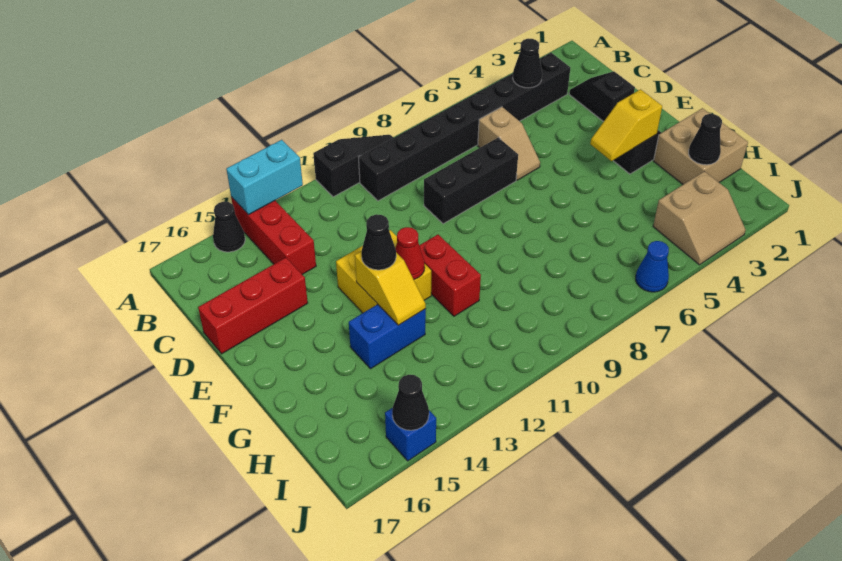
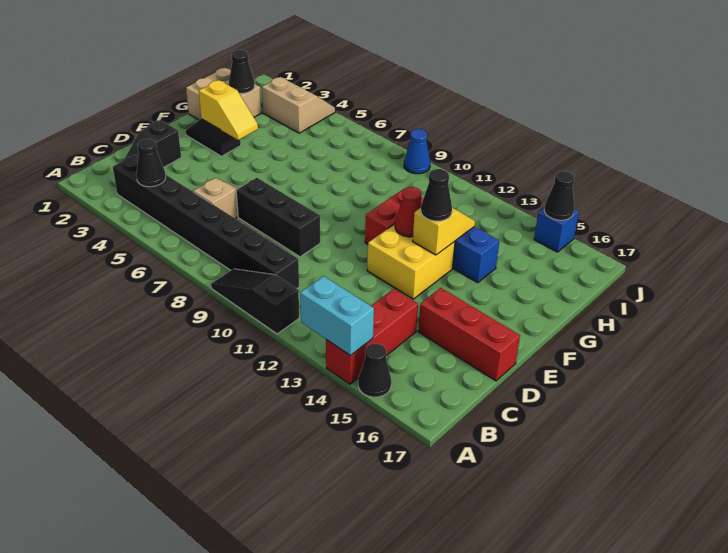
blue cone J6 level 1 -> blue cone J9 level 1

